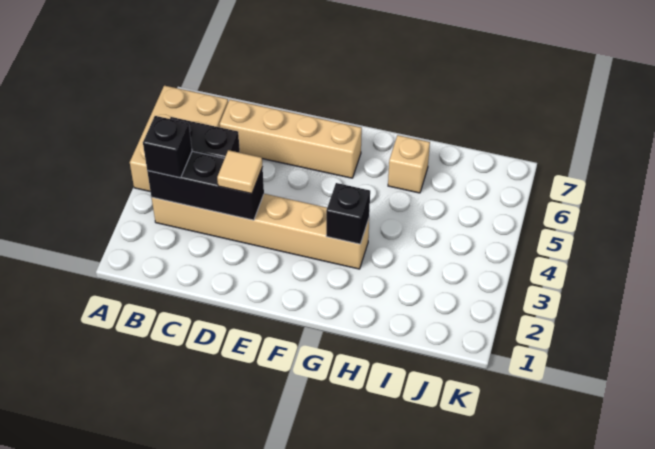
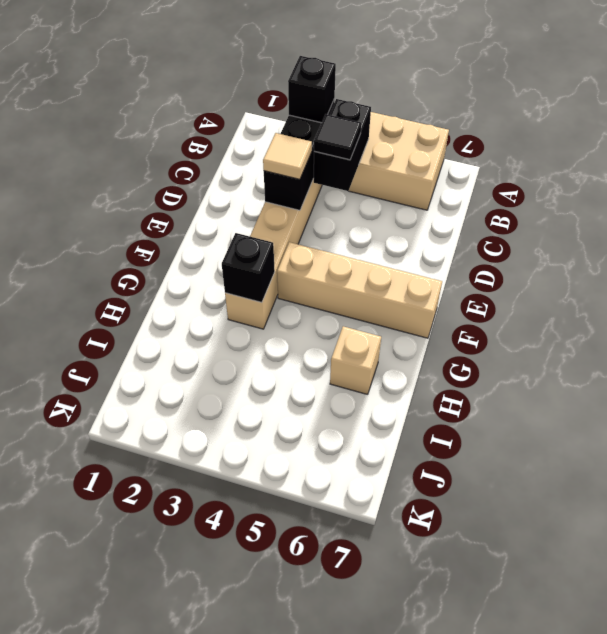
none -> black tile C4 level 3
tan brick C6:F6 level 1 -> tan brick F4:F7 level 1

